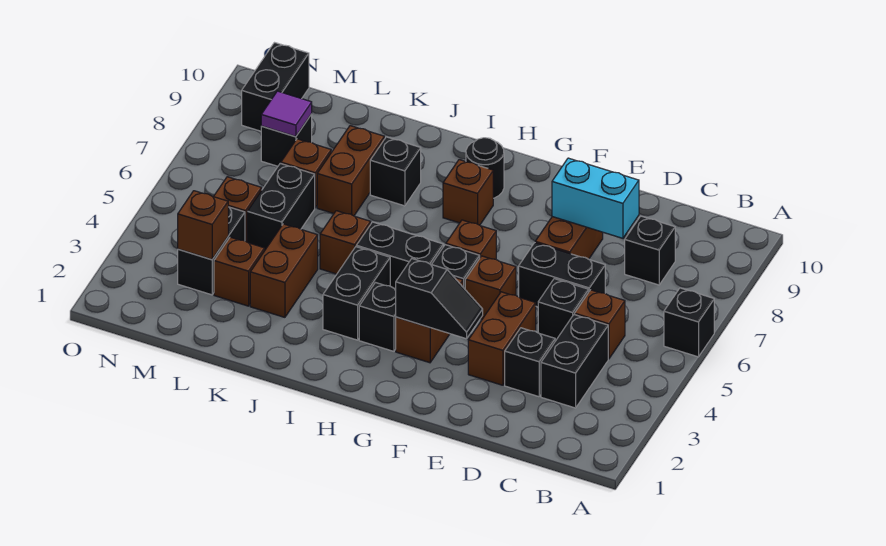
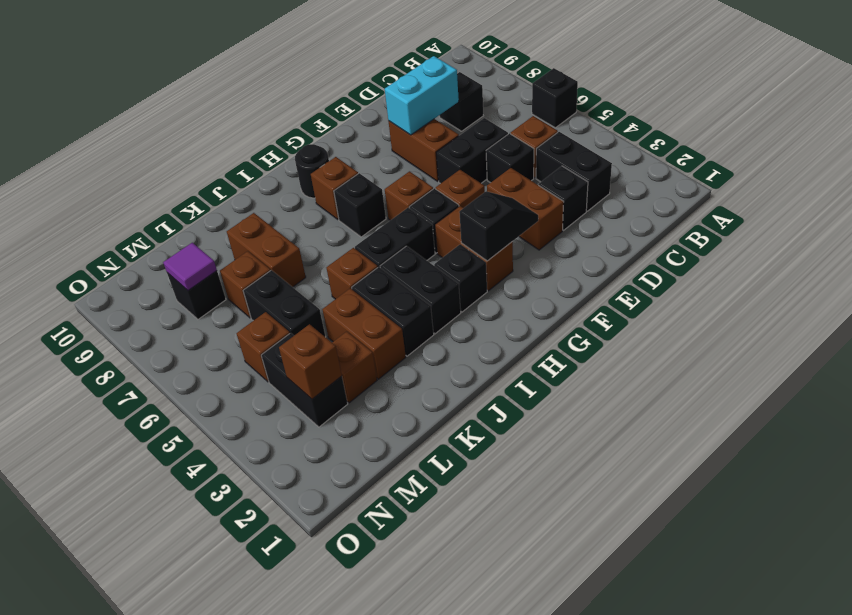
black brick J8 level 1 -> black brick H7 level 1
black brick N9:N10 level 1 -> black brick J3:J4 level 1

